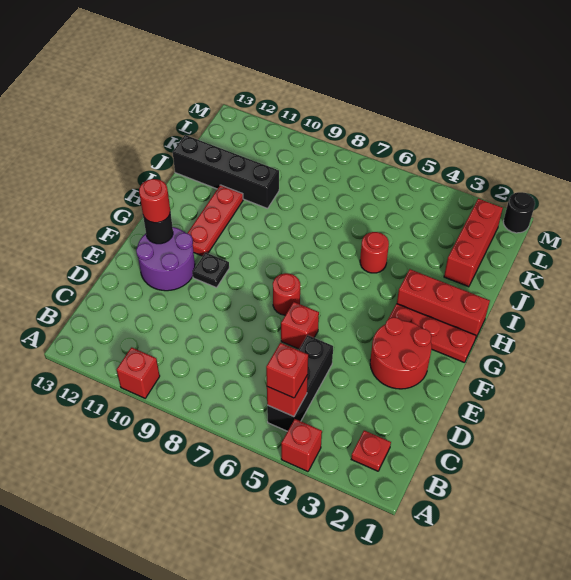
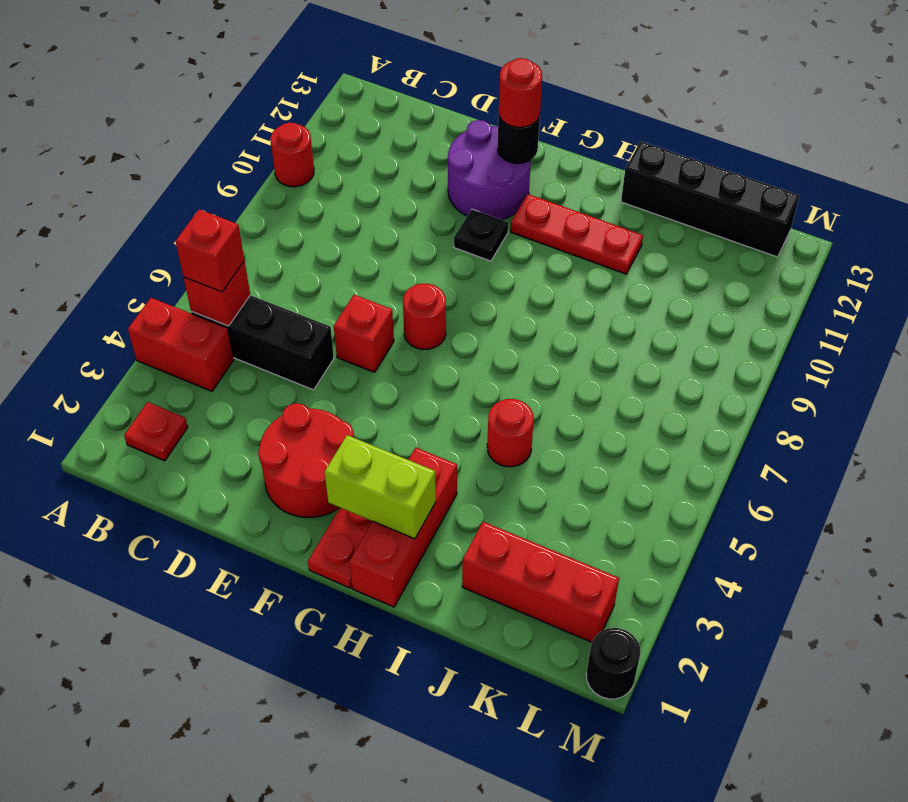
red brick A4 level 1 -> red brick A4:B4 level 1
red brick A10 level 1 -> red round brick A10 level 1
none -> lime brick G2:H2 level 2
black brick J10:J13 level 1 -> black brick I13:L13 level 1

